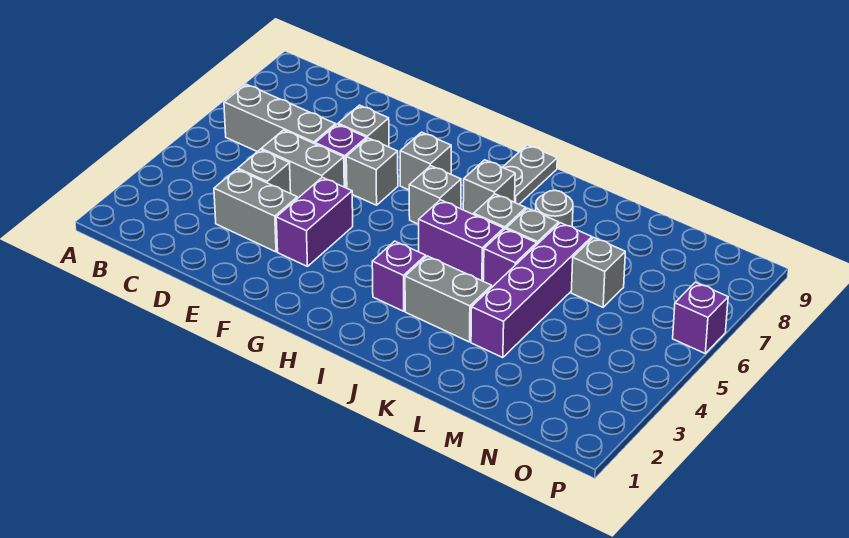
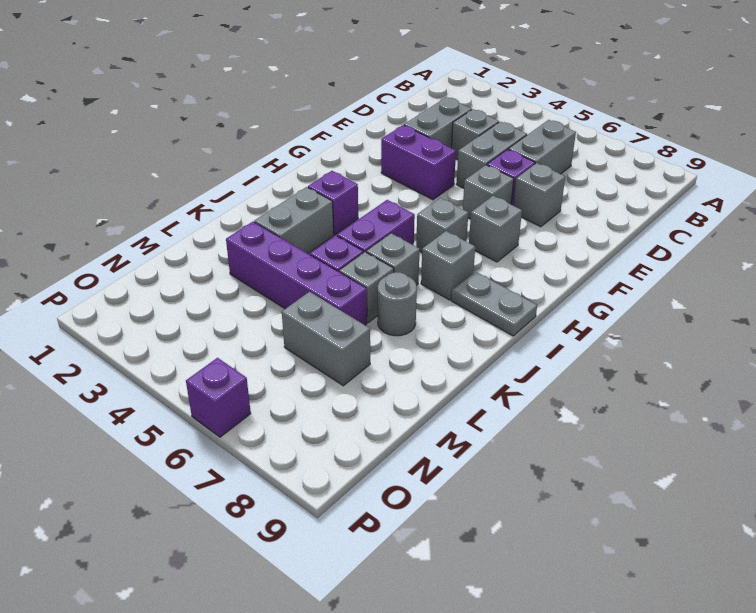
grey brick B6:D6 level 1 -> grey brick C6:D6 level 1
grey brick M6 level 1 -> grey brick M6:M7 level 1

